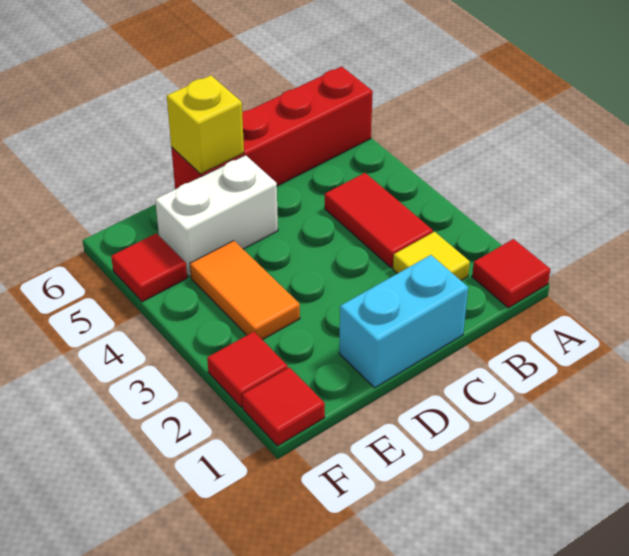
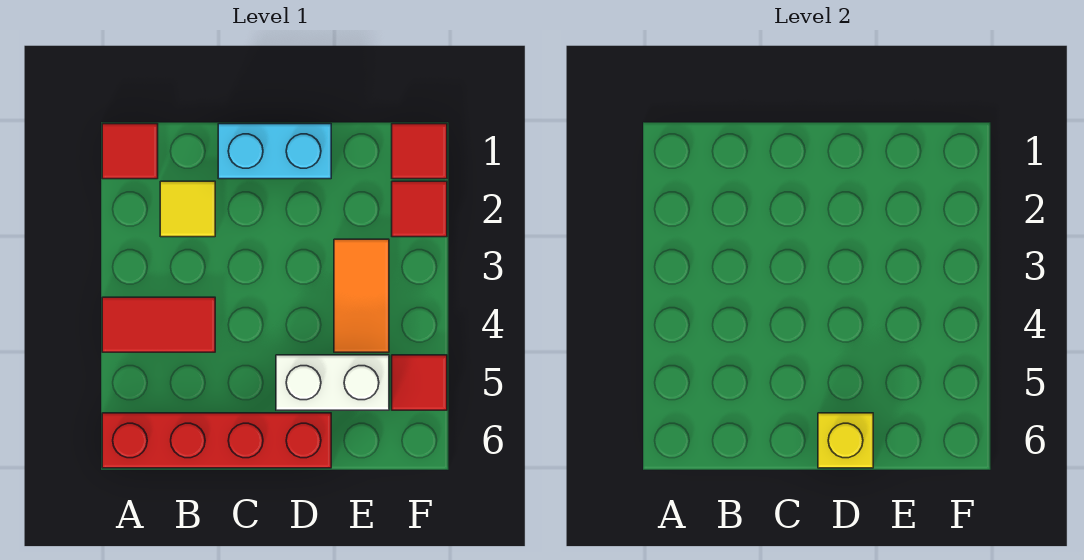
red tile B3:B4 level 1 -> red tile A4:B4 level 1

